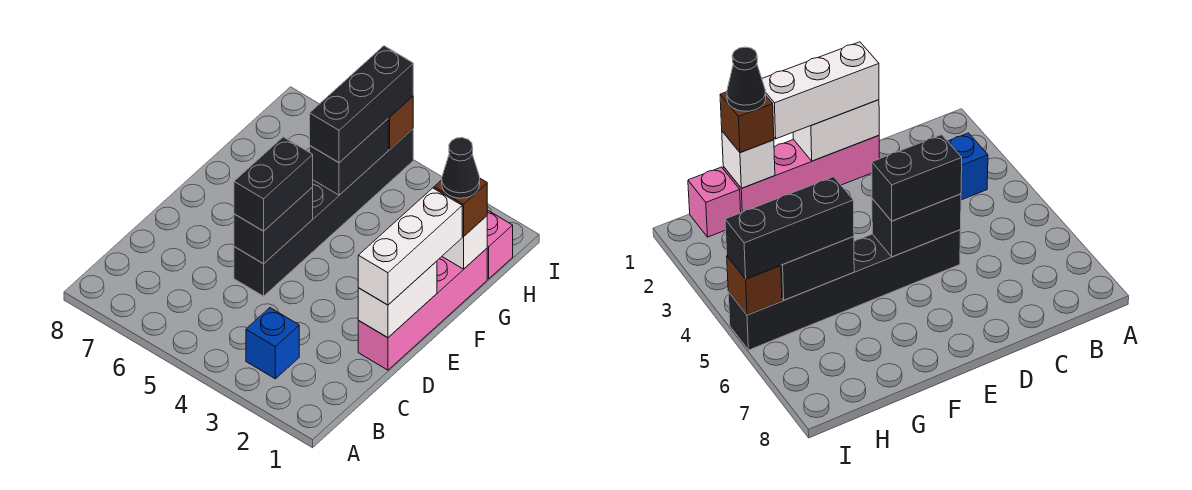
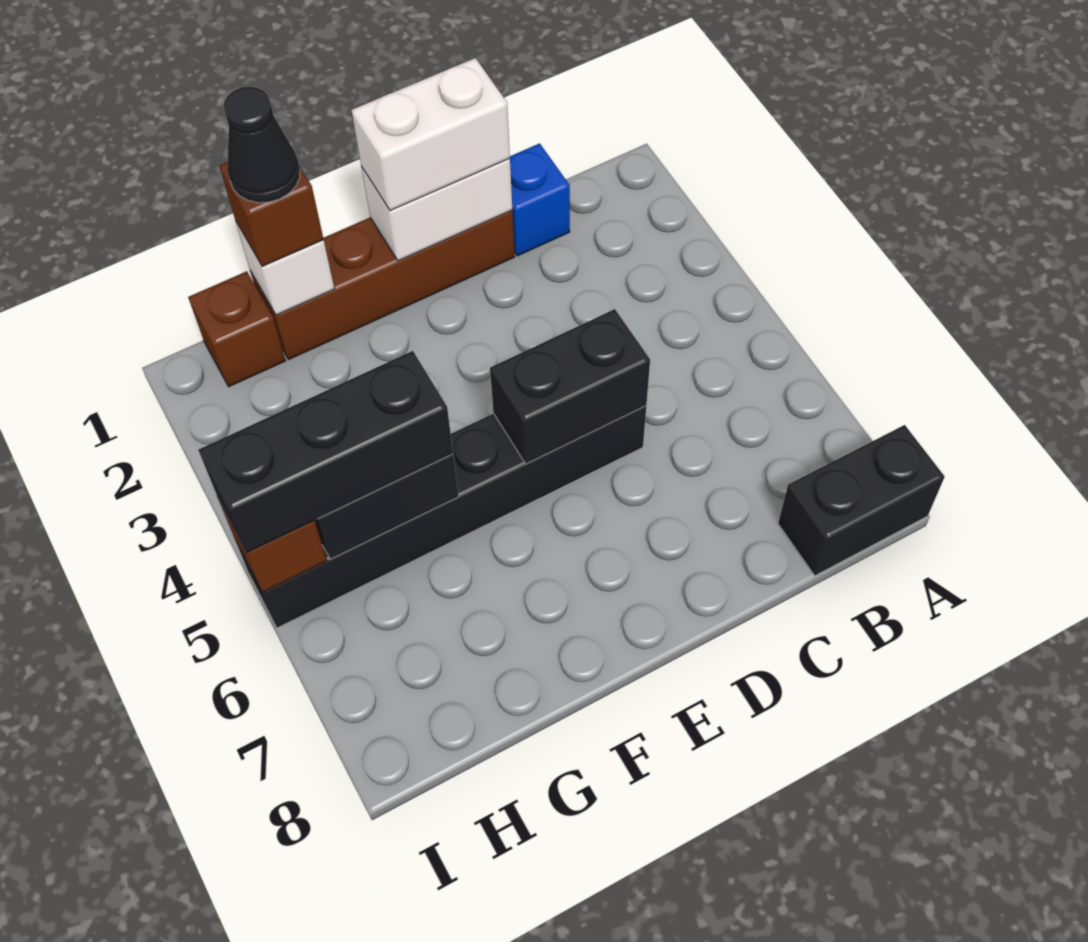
blue brick B3 level 1 -> blue brick C1 level 1
pink brick D1:G1 level 1 -> brown brick D1:G1 level 1
white brick D1:F1 level 3 -> white brick D1:E1 level 3
black brick D5:E5 level 3 -> black brick A8:B8 level 1
pink brick H1 level 1 -> brown brick H1 level 1

